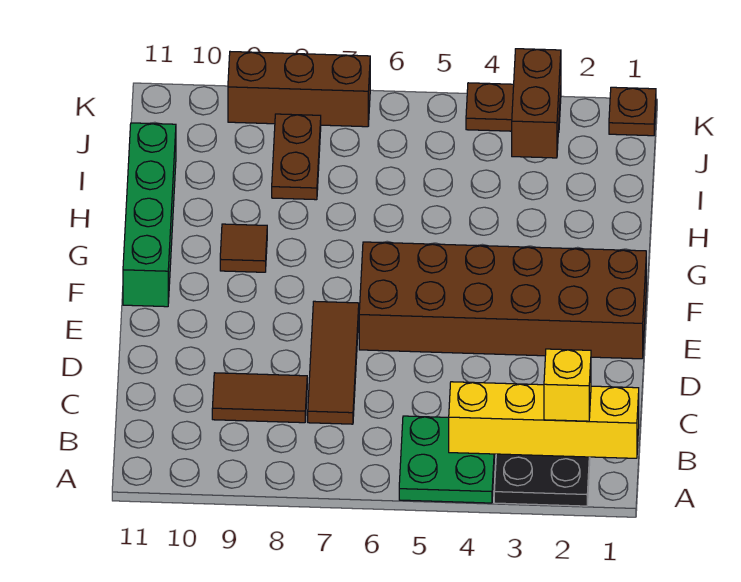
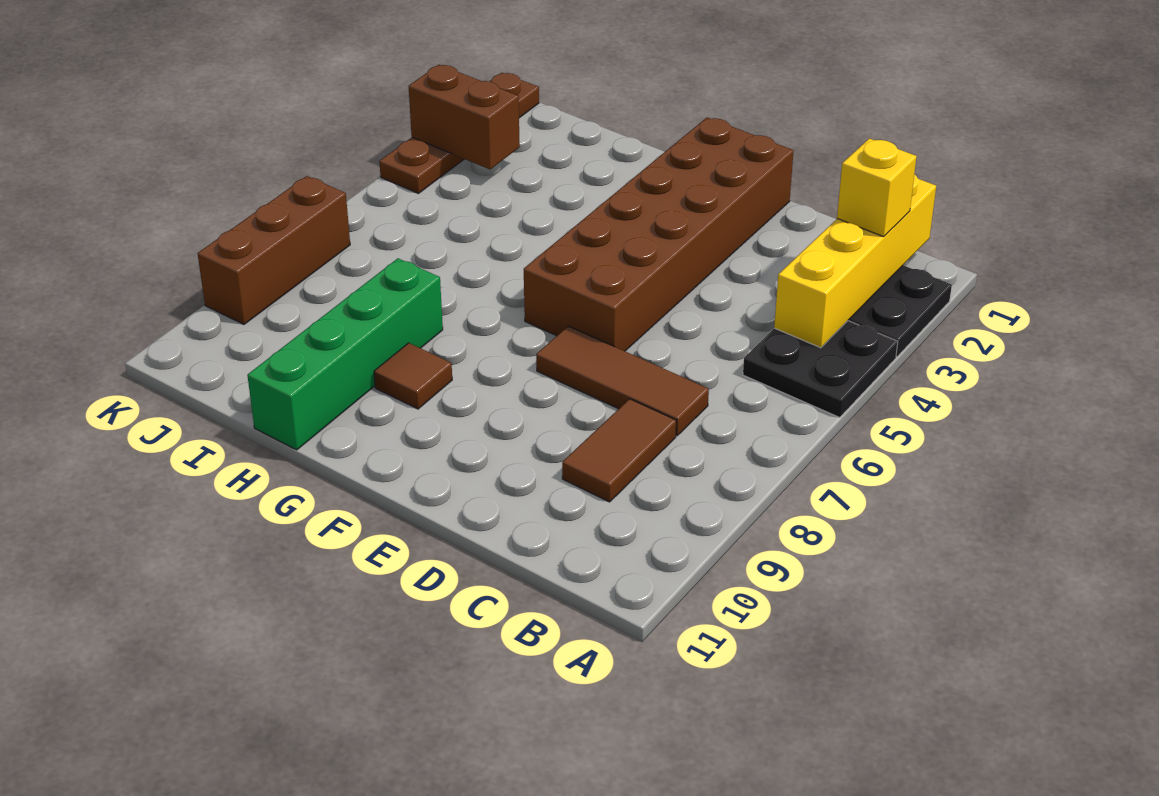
green plate A4:B5 level 1 -> black plate A4:B5 level 1
green brick F11:I11 level 1 -> green brick H8:H11 level 1
brown plate I8:J8 level 1 -> none

